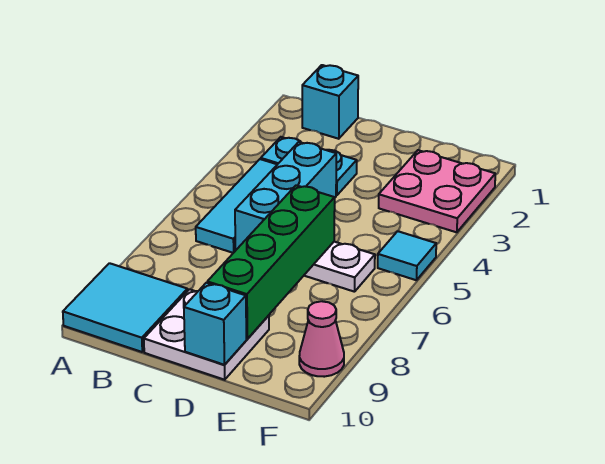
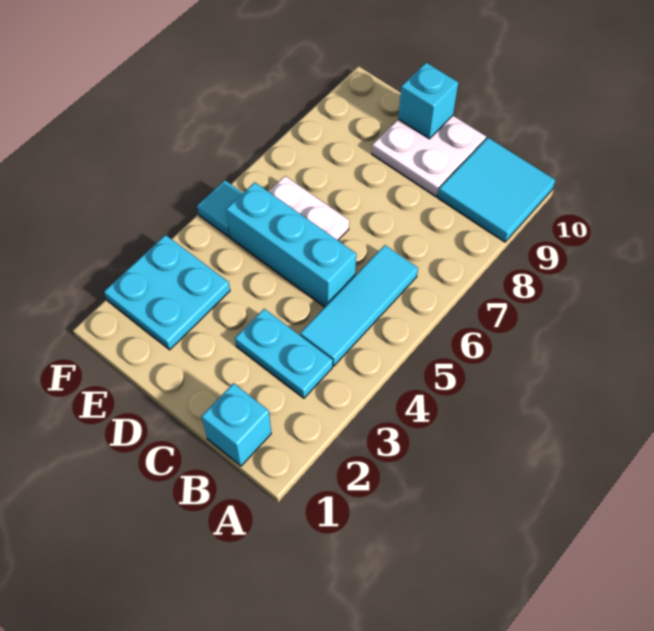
cyan brick C4:C6 level 1 -> cyan brick C5:E5 level 1
green brick D6:D9 level 2 -> none
pink plate E2:F3 level 1 -> cyan plate E2:F3 level 1
pink cone F9 level 1 -> none

